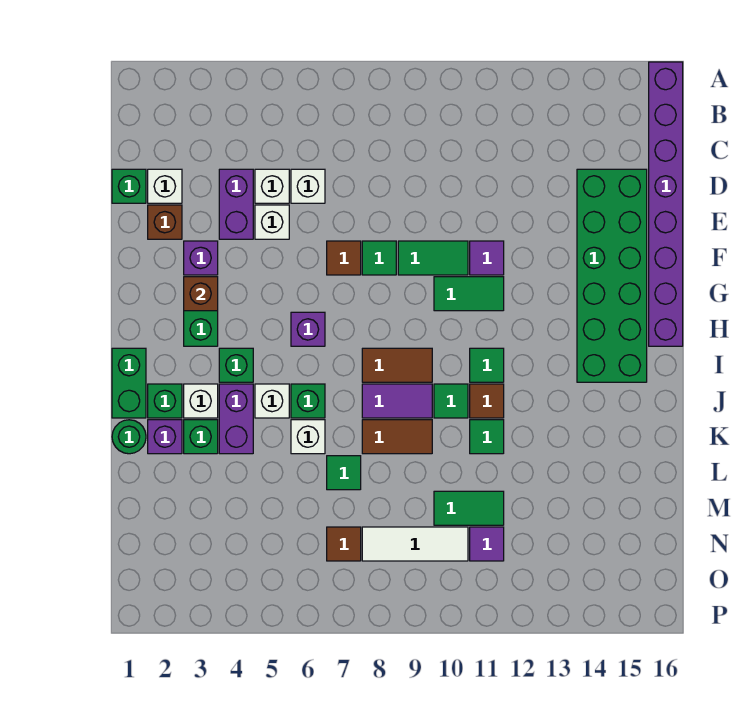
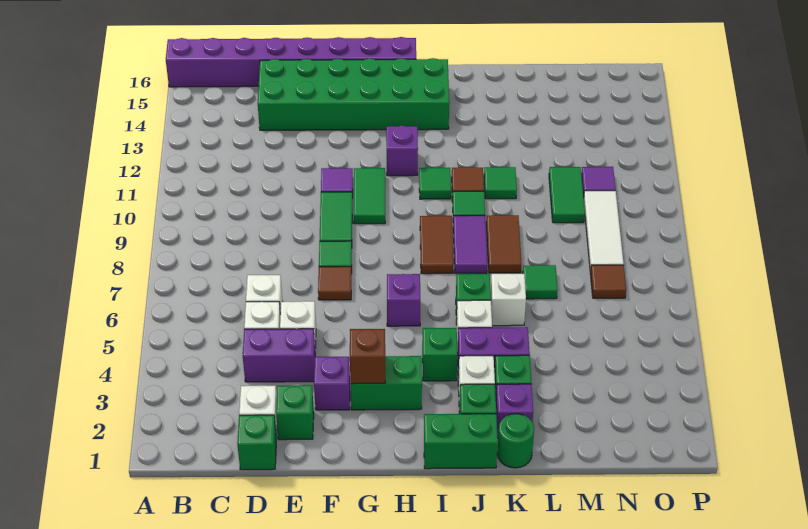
brown brick E2 level 1 -> green brick E2 level 1
none -> purple brick H12 level 1

